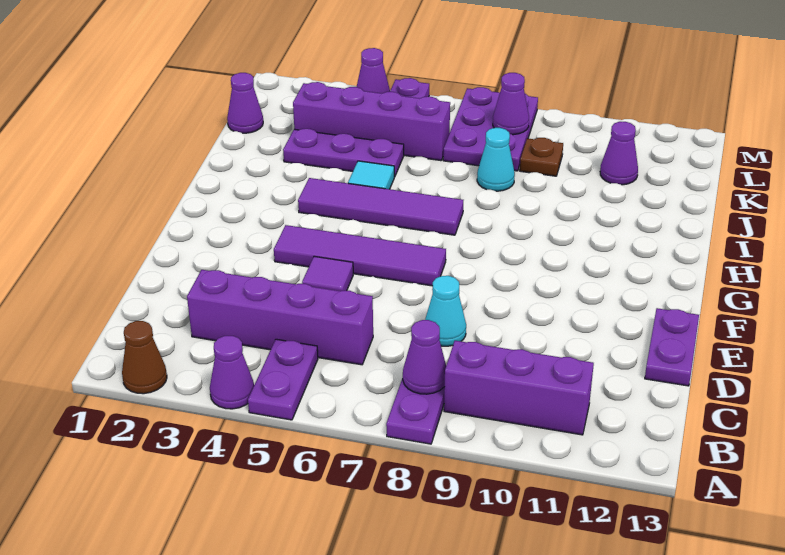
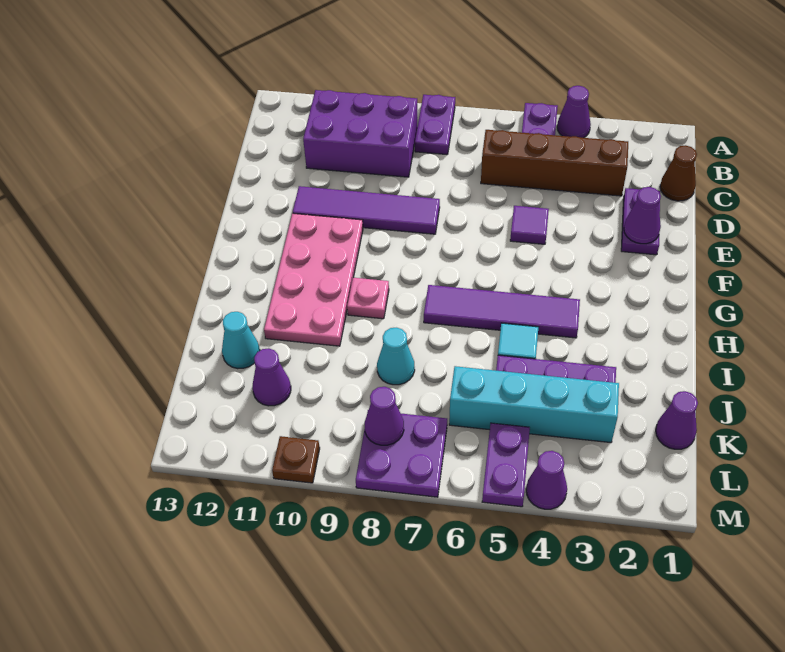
brown cone A2 level 1 -> brown cone C1 level 1
purple cone B8 level 2 -> purple cone E2 level 2
purple brick B9:B11 level 1 -> purple brick B9:C11 level 1
purple brick C3:C6 level 1 -> brown brick C3:C6 level 1
cyan cone D8 level 1 -> cyan cone J12 level 1
purple plate D13:E13 level 1 -> purple plate D2:E2 level 1
purple tile F4:F7 level 1 -> purple tile E8:E11 level 1
none -> pink plate F10:I11 level 1
none -> pink plate H9 level 1
purple brick K3:K6 level 1 -> cyan brick K3:K6 level 1
purple plate K7:M8 level 1 -> purple plate L7:M8 level 1
brown plate K9 level 1 -> brown plate M10 level 1

